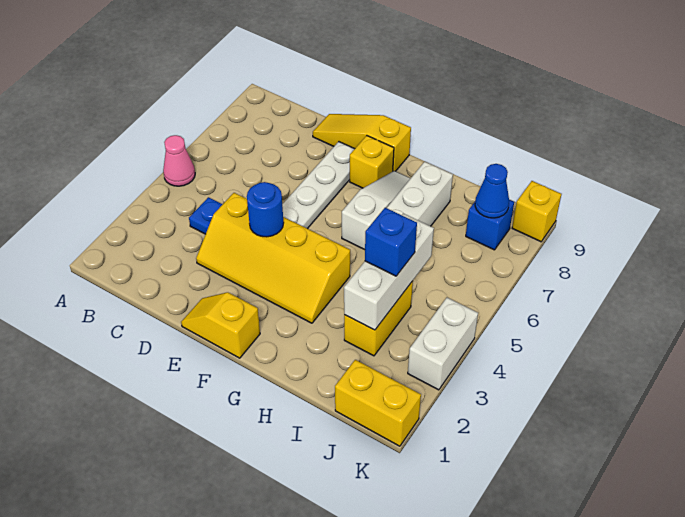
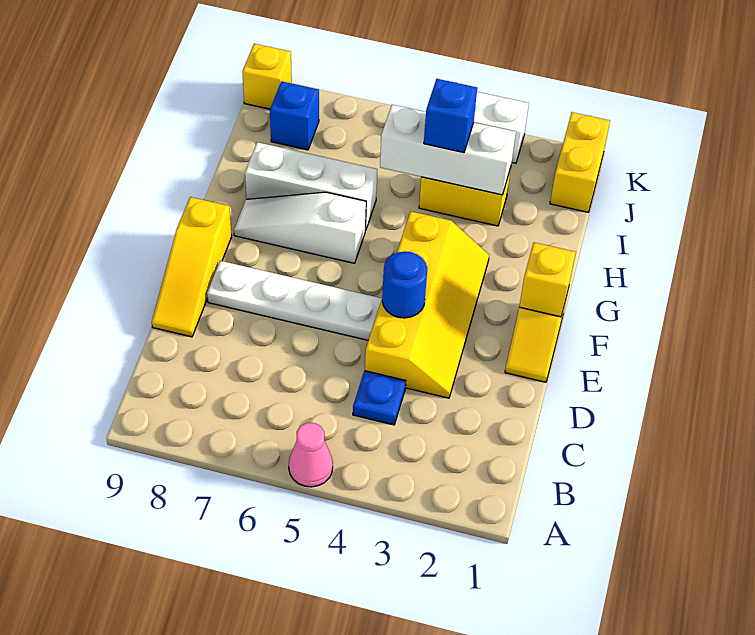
yellow brick F8 level 1 -> yellow brick F1 level 2
blue cone J8 level 2 -> none

